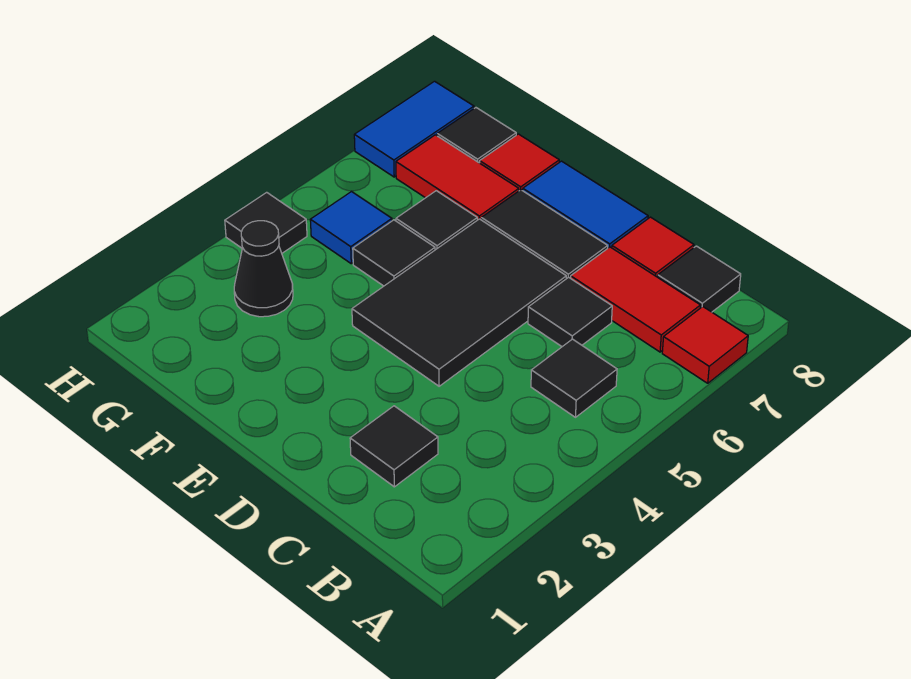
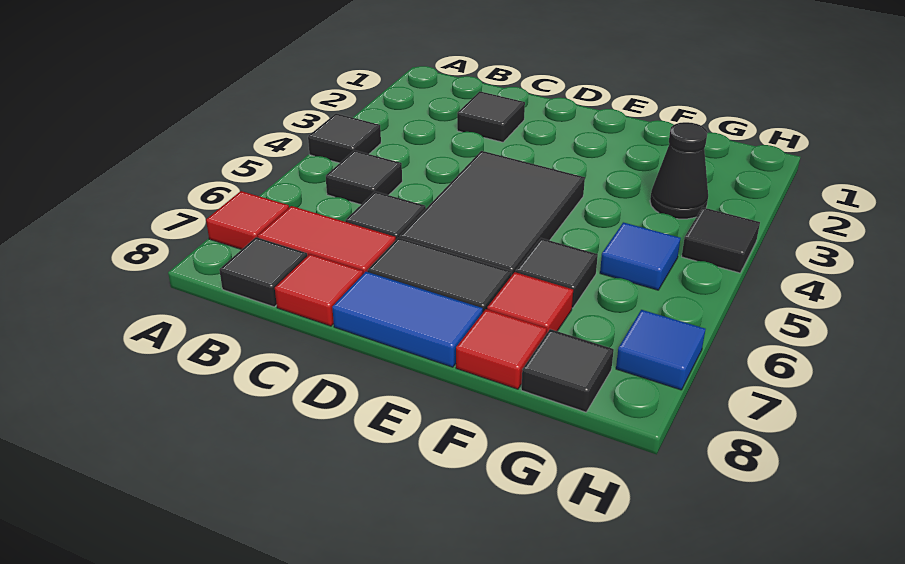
black tile F5 level 1 -> black tile A4 level 1
red tile F7:G7 level 1 -> red tile F7 level 1
blue tile H7:H8 level 1 -> blue tile H7 level 1

